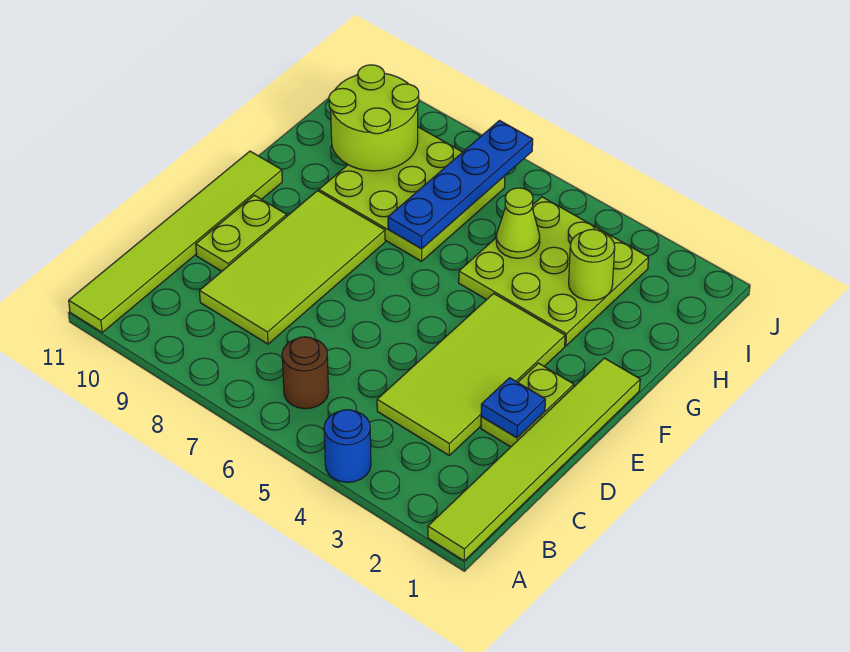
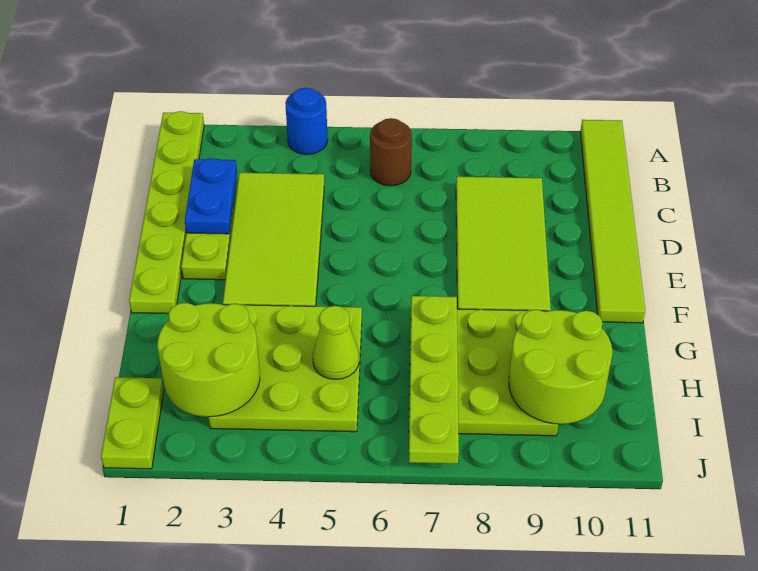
lime tile A1:F1 level 1 -> lime plate A1:F1 level 1
blue plate D2 level 2 -> blue plate C2:D2 level 2
lime plate D10:E10 level 1 -> lime plate I1:J1 level 1
blue plate G7:J7 level 2 -> lime plate G7:J7 level 2
lime round brick H3 level 2 -> lime round brick H2:I3 level 2

